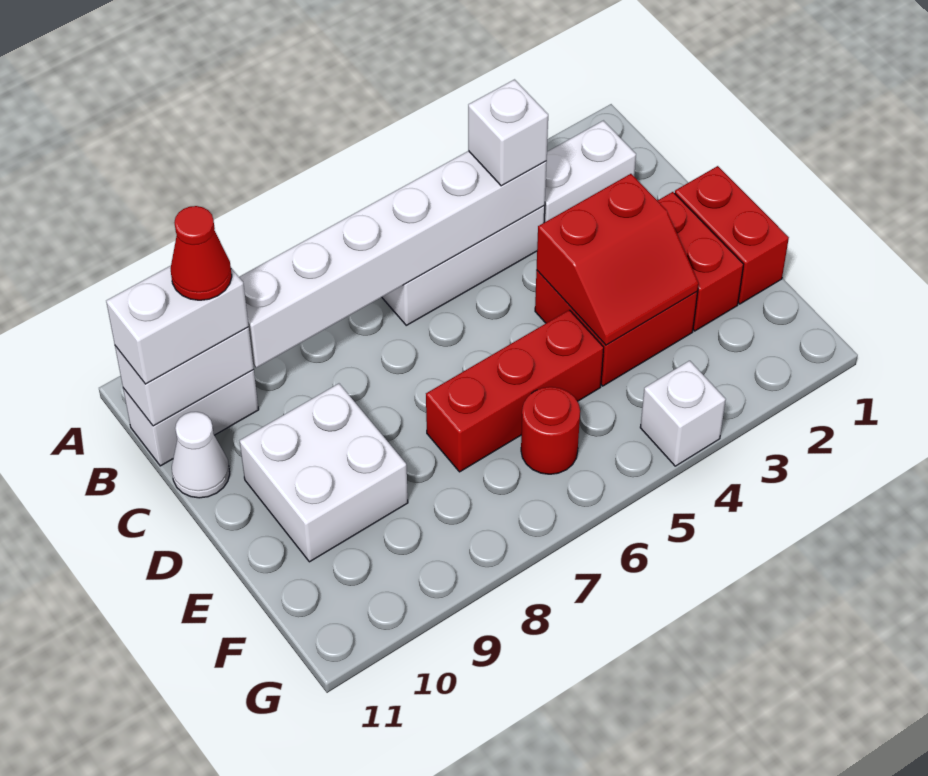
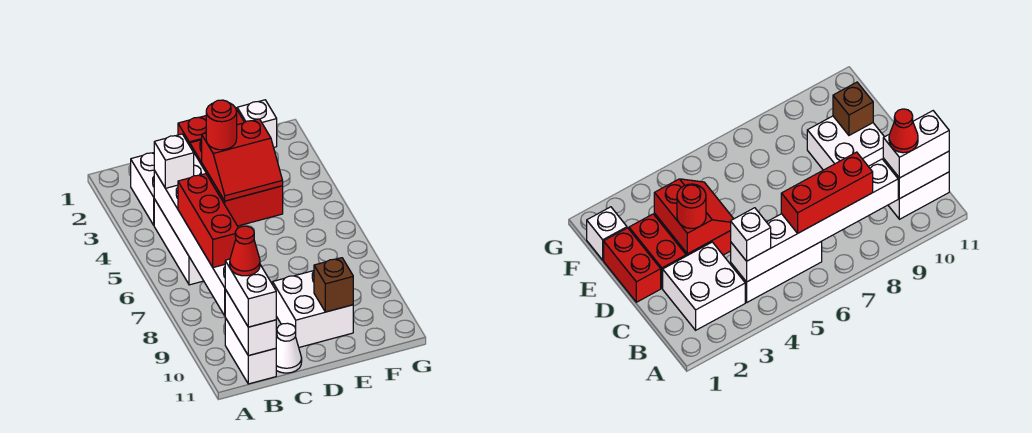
white brick B2:B3 level 1 -> white brick B2:C3 level 1
red slope D3:E4 level 2 top D -> red slope D3:E4 level 2 top 3
red brick E5:E7 level 1 -> red brick B6:B8 level 3
none -> brown brick E10 level 2
red round brick F6 level 1 -> red round brick D3 level 3
white brick G4 level 1 -> white brick F1 level 1

